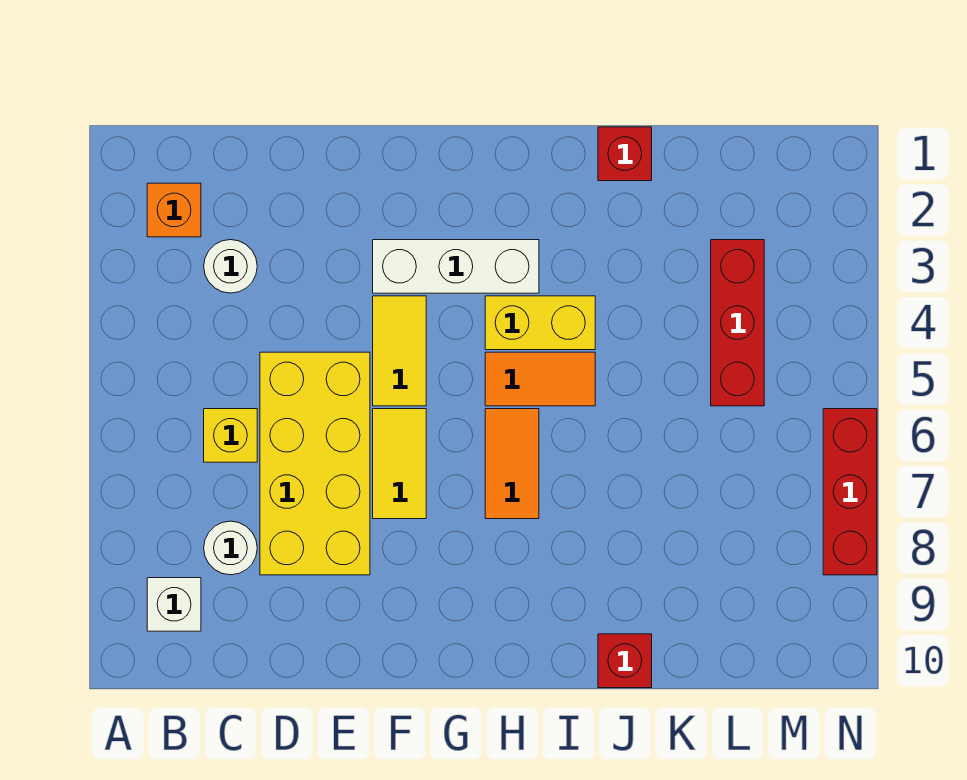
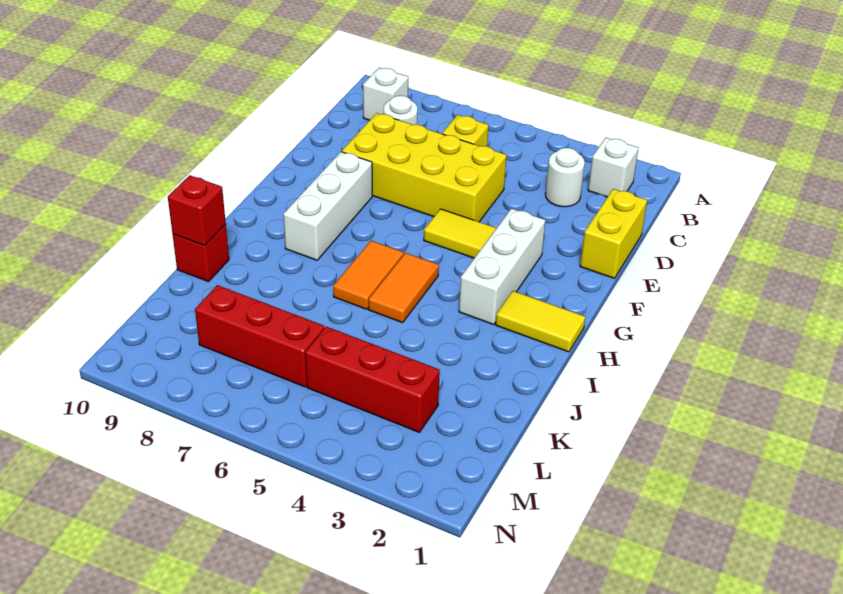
orange brick B2 level 1 -> white brick B2 level 1
yellow tile F6:F7 level 1 -> yellow tile H1:H2 level 1
none -> white brick F8:H8 level 1
yellow brick H4:I4 level 1 -> yellow brick D1:E1 level 1
orange tile H6:H7 level 1 -> orange tile H6:I6 level 1
red brick J1 level 1 -> red brick J10 level 2
red brick N6:N8 level 1 -> red brick L6:L8 level 1

